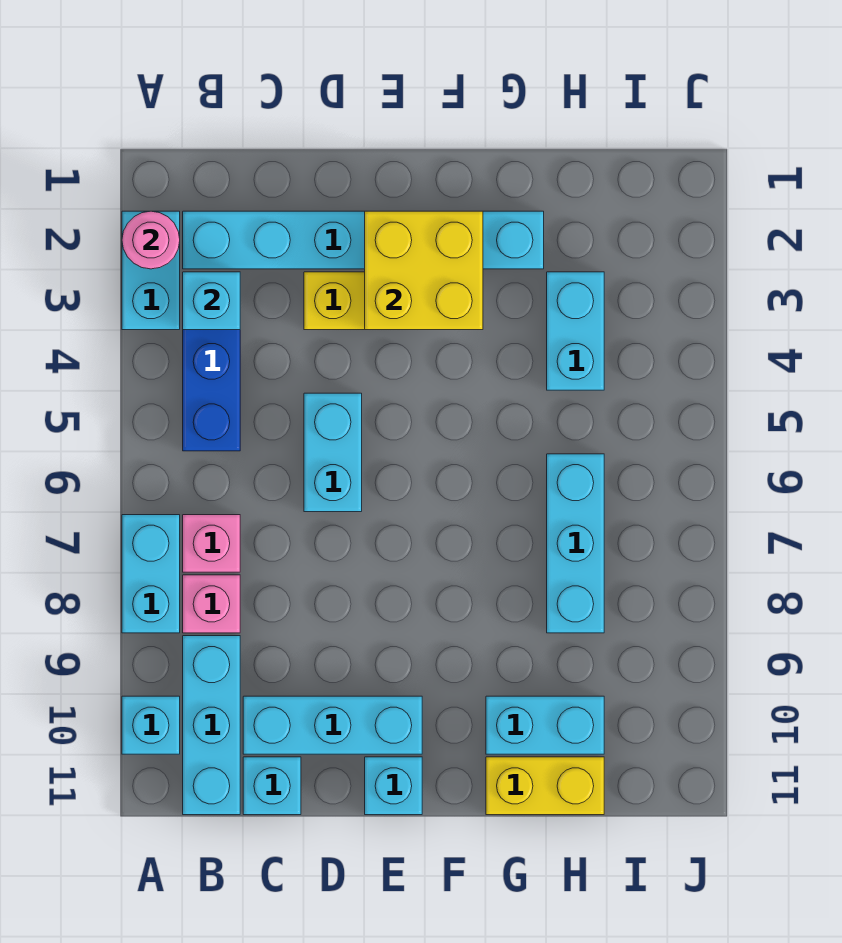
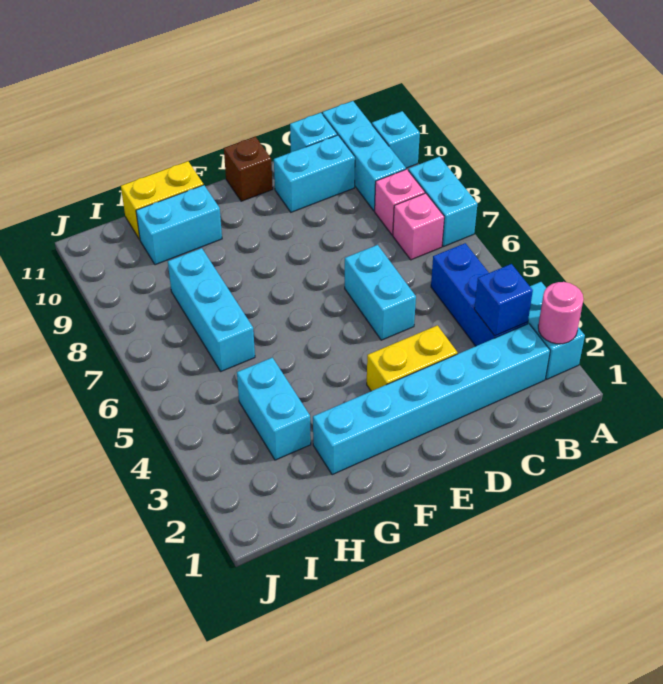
cyan brick B3 level 2 -> blue brick B3 level 2
cyan brick C10:E10 level 1 -> cyan brick C10:D10 level 1
yellow brick E2:F3 level 2 -> none
cyan brick E11 level 1 -> brown brick E11 level 1

